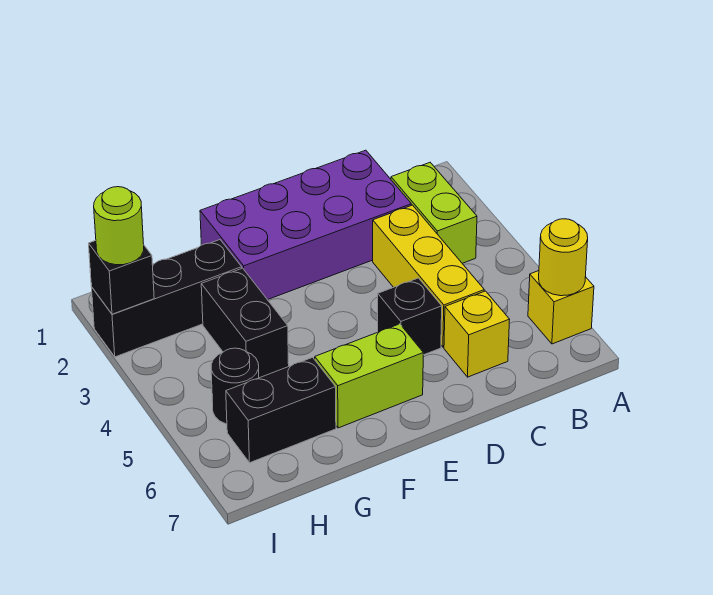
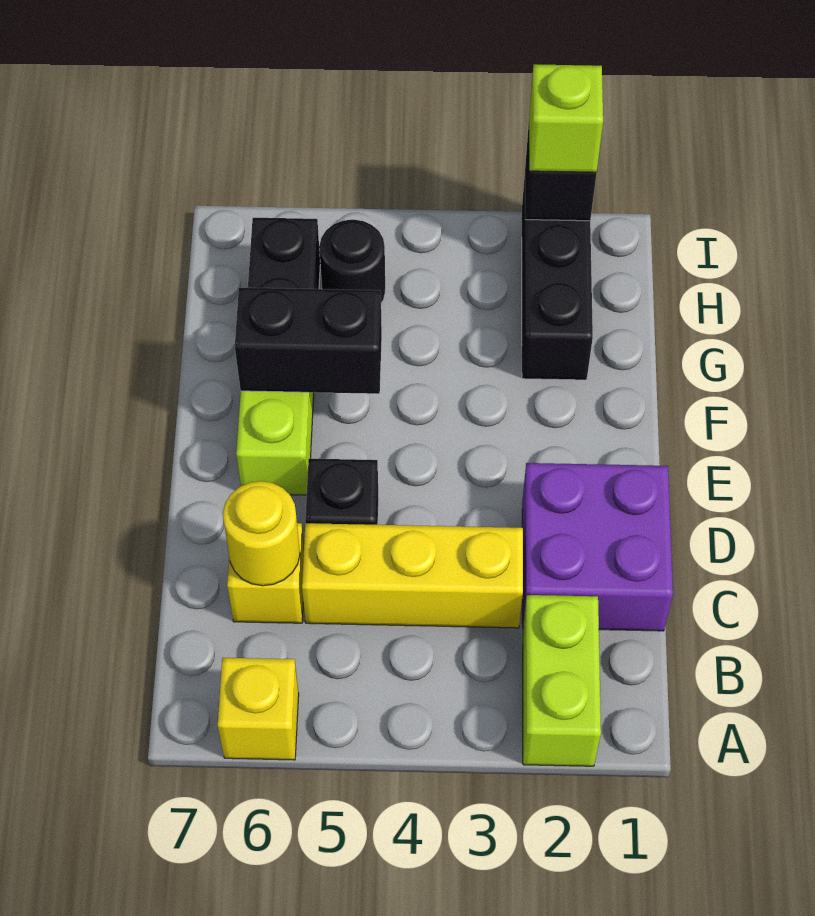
yellow round brick A6 level 2 -> yellow round brick C6 level 2
lime brick B2:B3 level 1 -> lime brick A2:B2 level 1
purple brick C1:F2 level 1 -> purple brick C1:D2 level 1
black brick G3:G4 level 1 -> black brick F5:F6 level 2
lime round brick I2 level 3 -> lime brick I2 level 3

